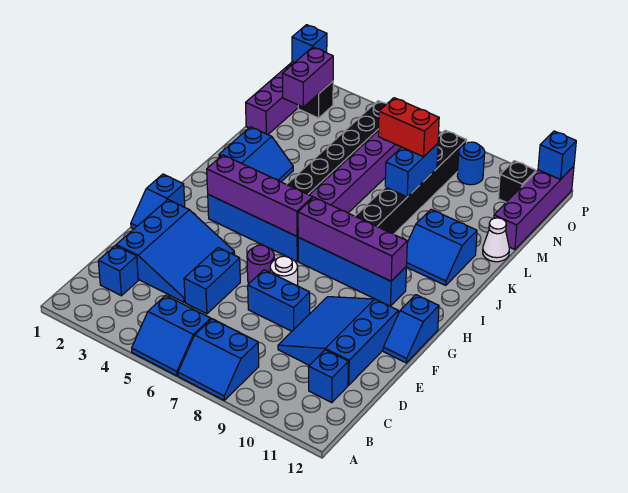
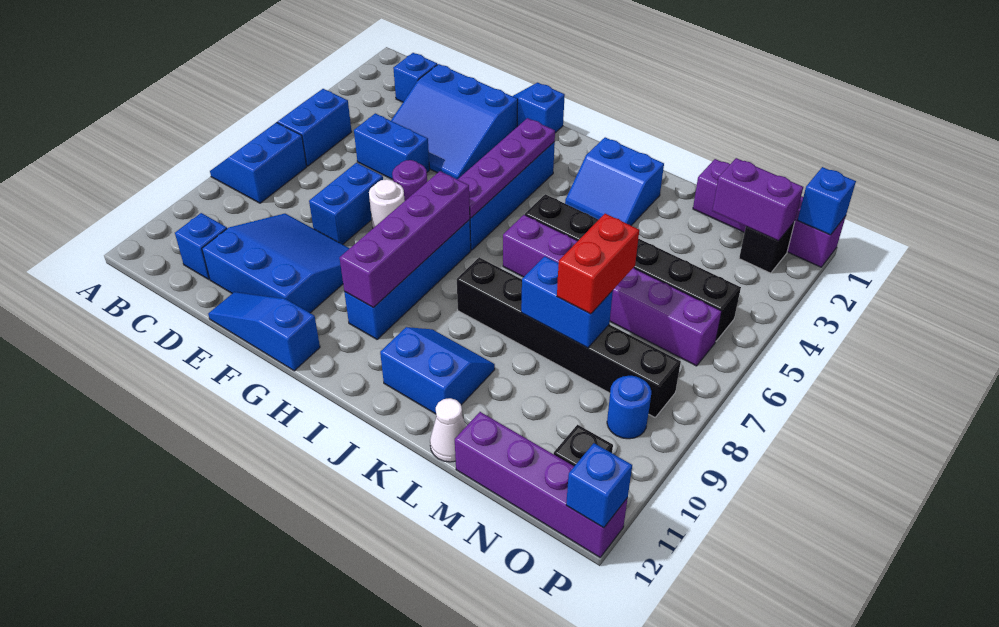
blue slope F12:G12 level 1 top G -> blue slope E12:G12 level 1 top G
purple brick H3:H6 level 2 -> purple plate H3:H6 level 2
blue slope J10:K11 level 1 top K -> blue slope J10:K11 level 1 top 11

